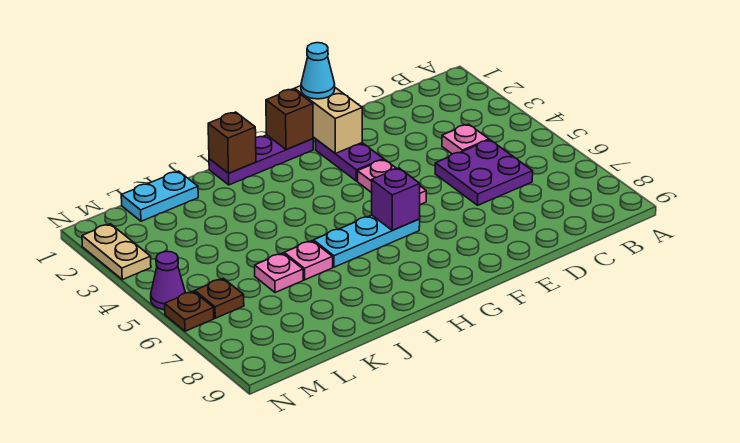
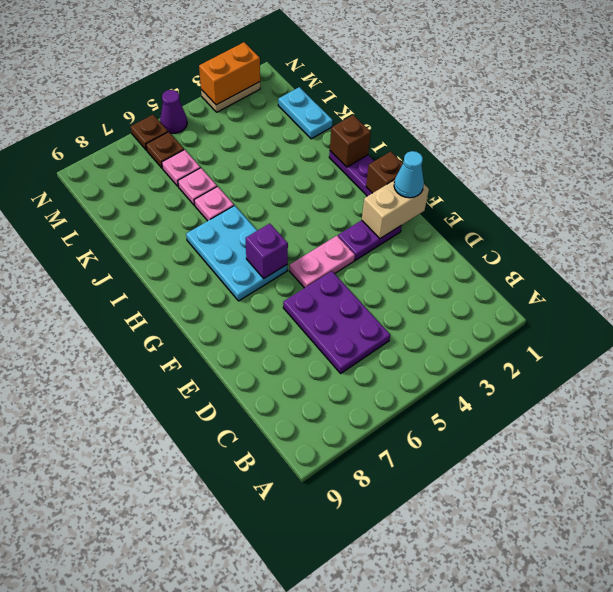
pink plate C4 level 1 -> pink plate L6 level 1
purple plate C5:D6 level 1 -> purple plate C5:E6 level 1
cyan plate G6:I6 level 1 -> cyan plate G6:I7 level 1
none -> orange brick N2:N3 level 2

